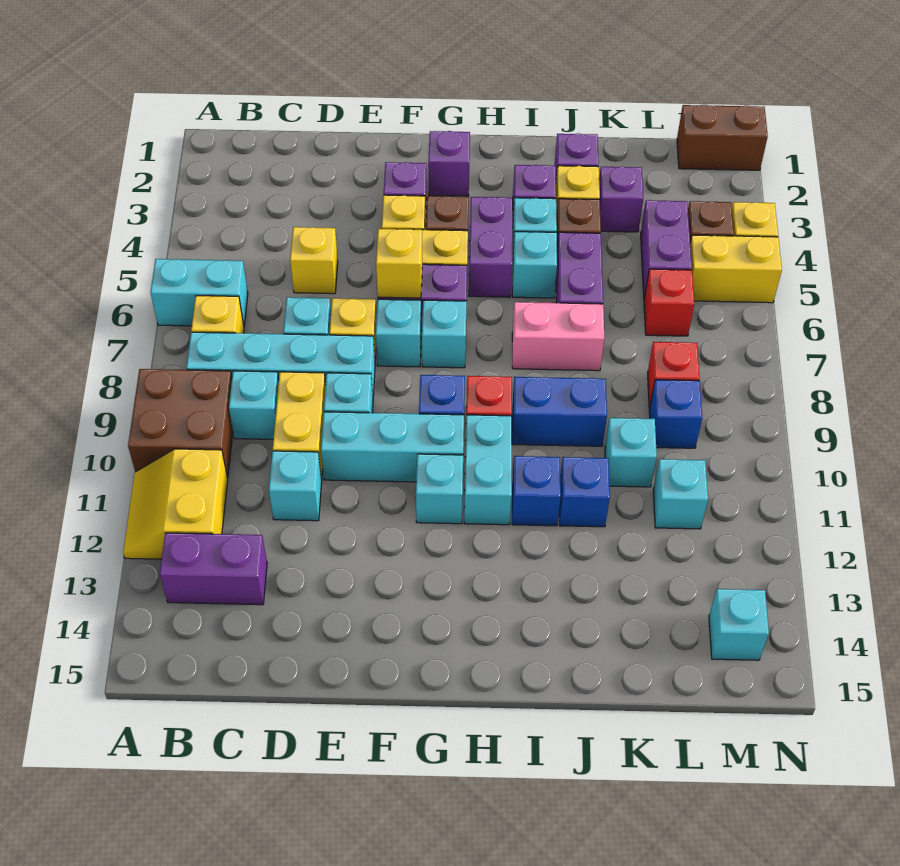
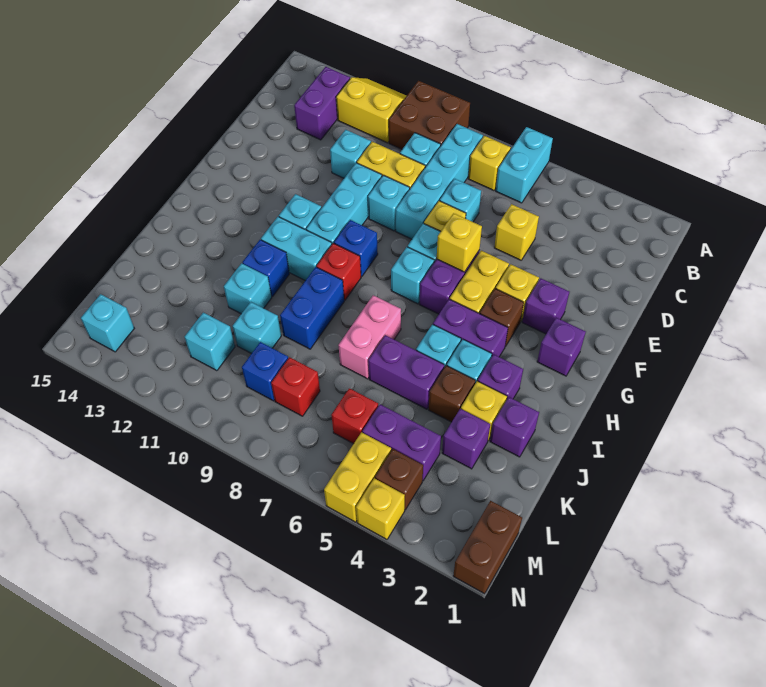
blue brick J11 level 1 -> cyan brick J11 level 1

